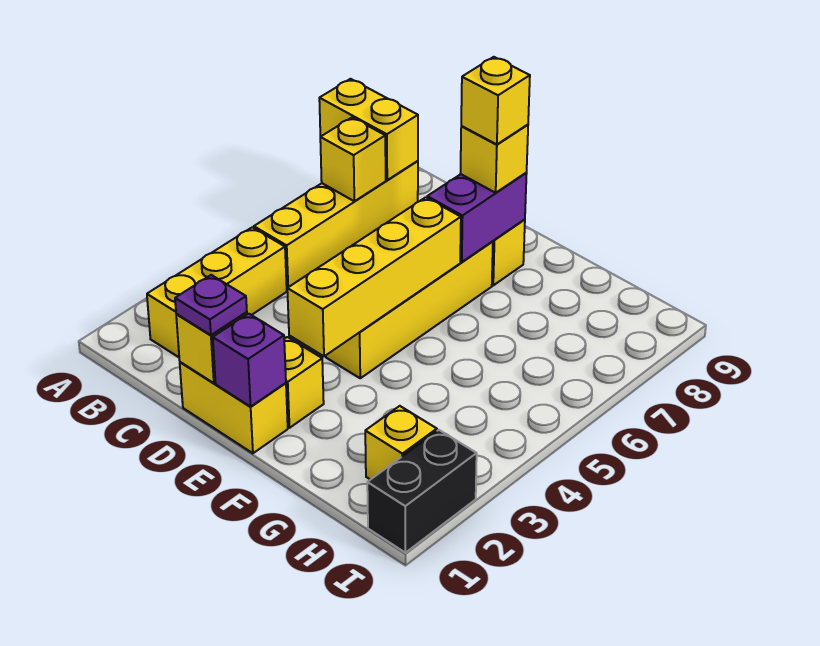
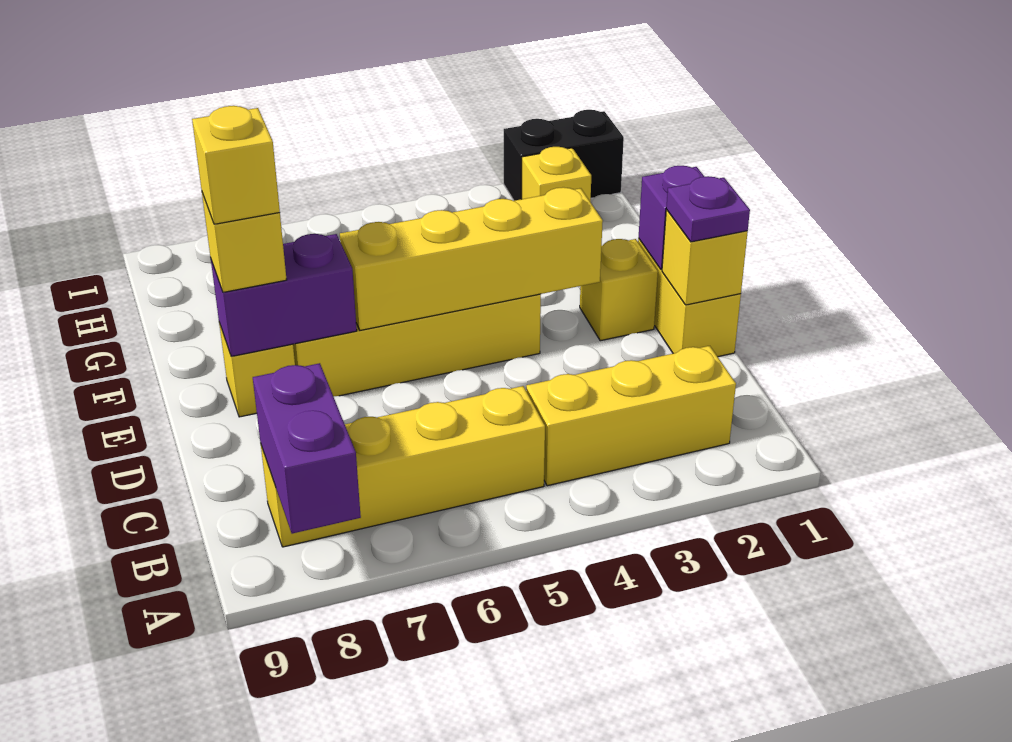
yellow brick A8:B8 level 2 -> purple brick A8:B8 level 2
yellow brick B7 level 2 -> none

